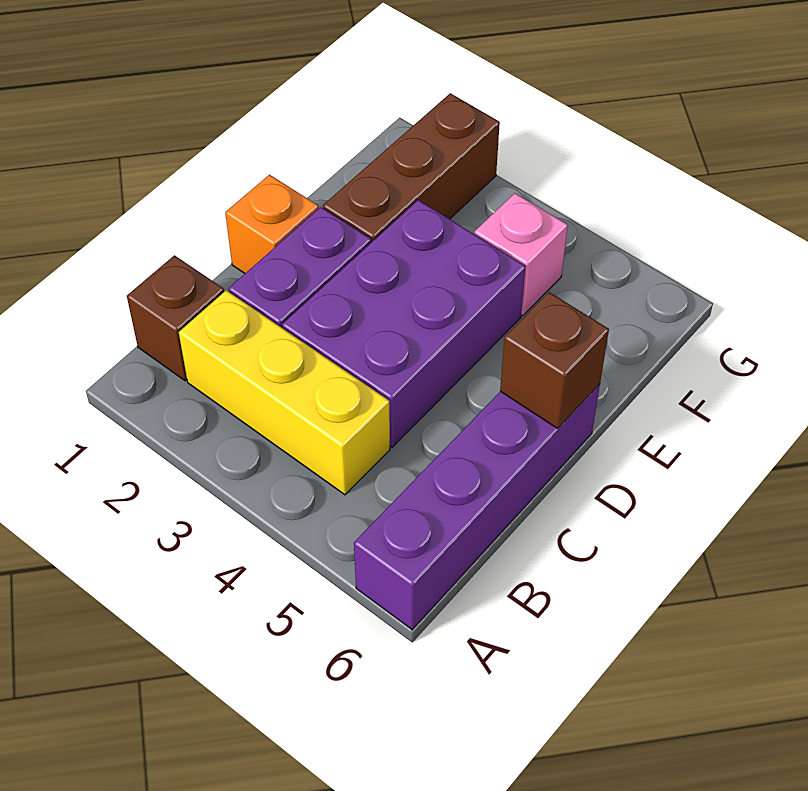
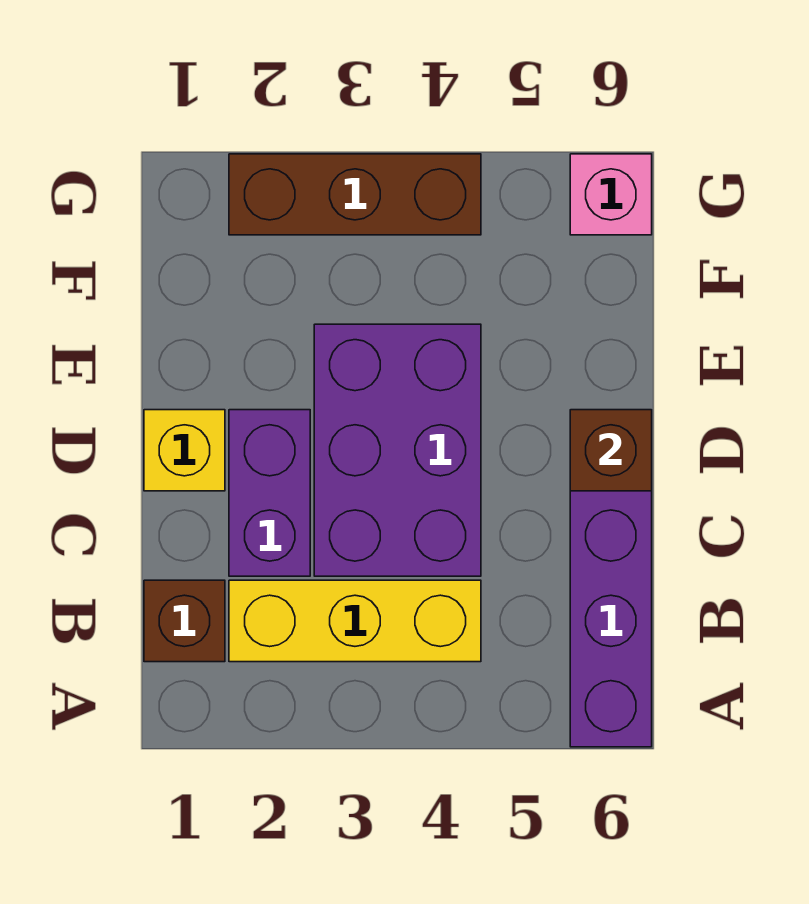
orange brick D1 level 1 -> yellow brick D1 level 1
brown brick E2:G2 level 1 -> brown brick G2:G4 level 1
pink brick F4 level 1 -> pink brick G6 level 1

